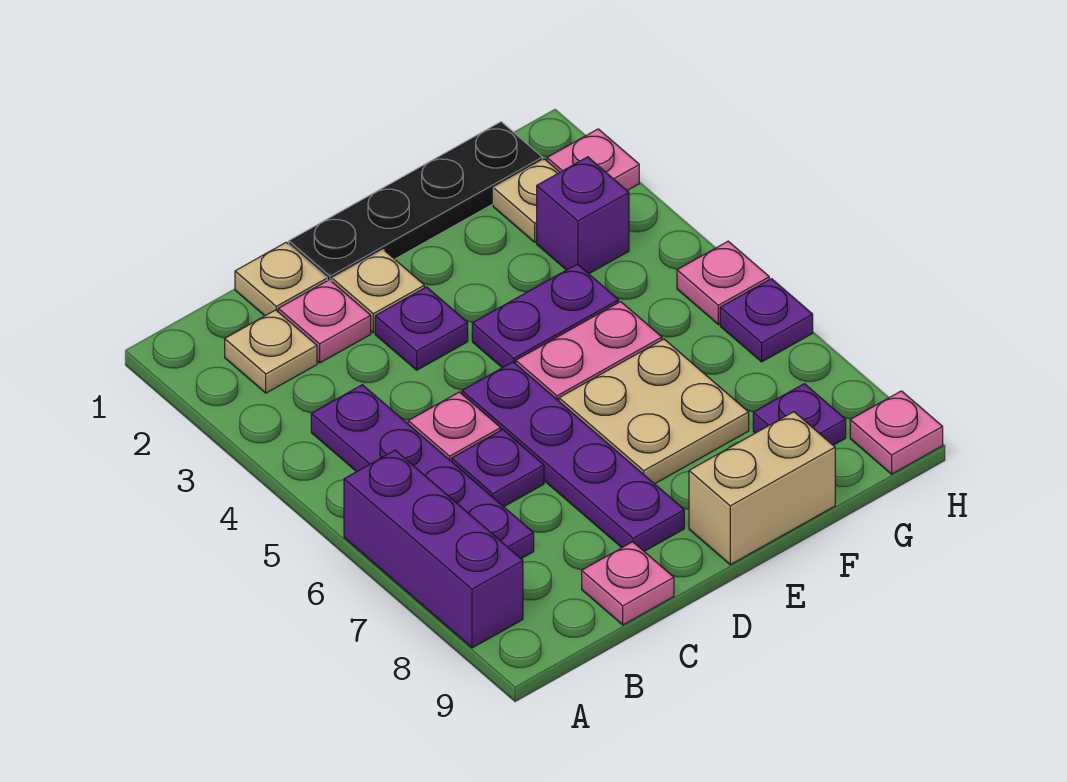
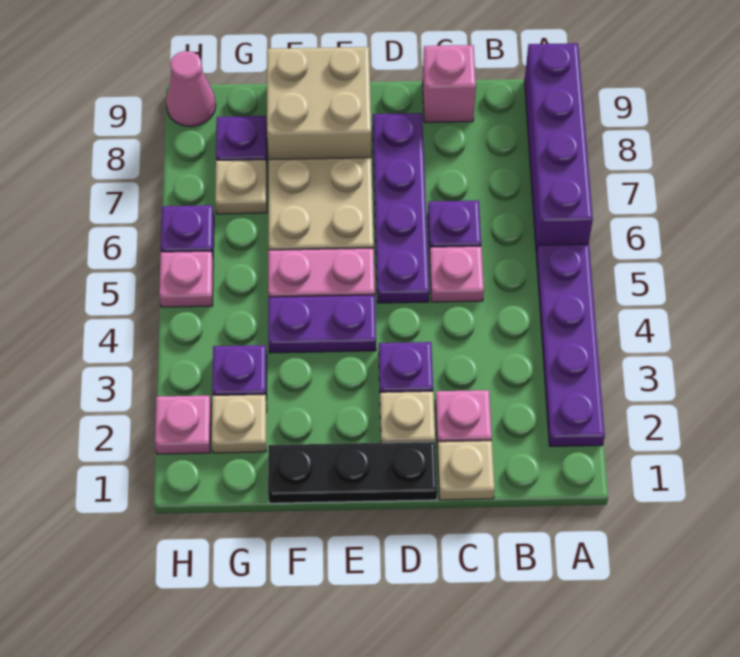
purple brick A6:A8 level 1 -> purple brick A6:A9 level 1
tan plate B2 level 1 -> tan plate G7 level 1
purple plate B4:B7 level 1 -> purple plate A2:A5 level 1
pink plate C9 level 1 -> pink brick C9 level 1
black plate D1:G1 level 1 -> black plate D1:F1 level 1
tan brick E9:F9 level 1 -> tan brick E8:F9 level 1
purple brick G3 level 1 -> purple plate G3 level 1
pink plate H9 level 1 -> pink cone H9 level 1

